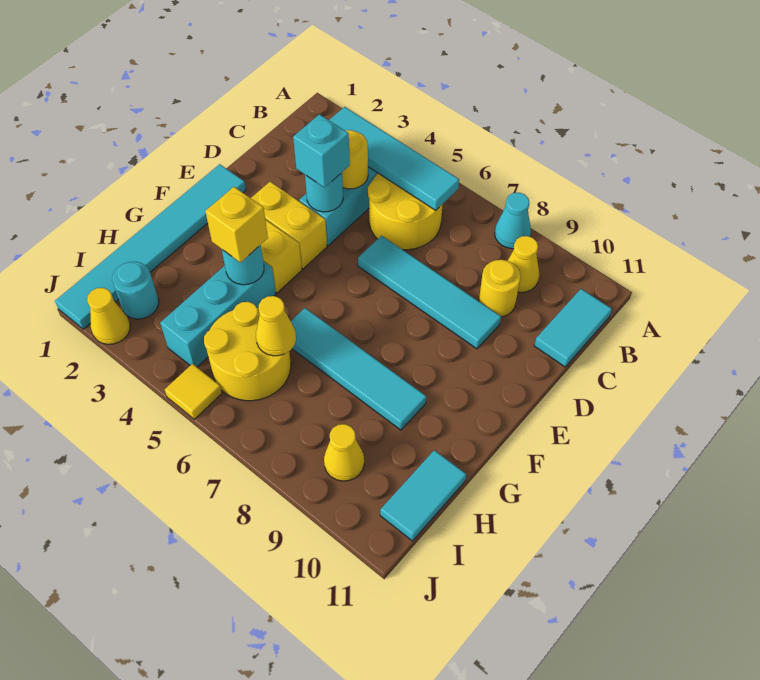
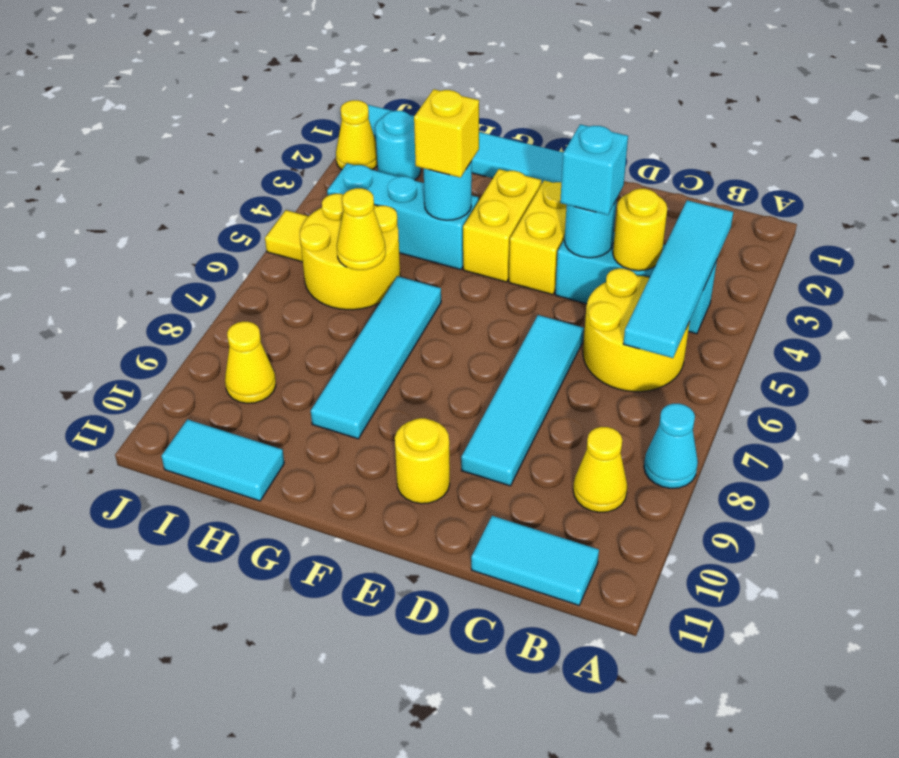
yellow round brick C9 level 1 -> yellow round brick E10 level 1

